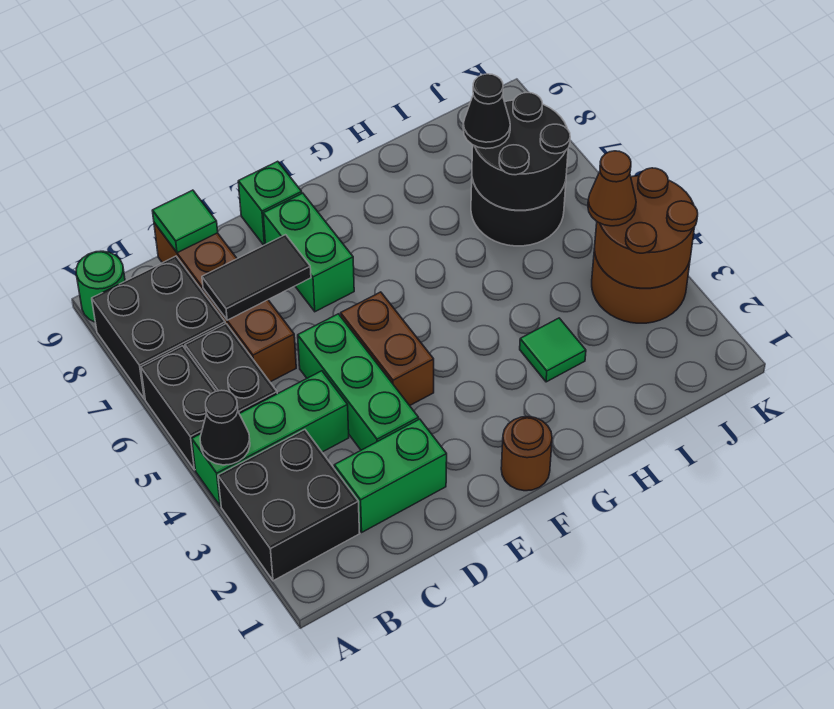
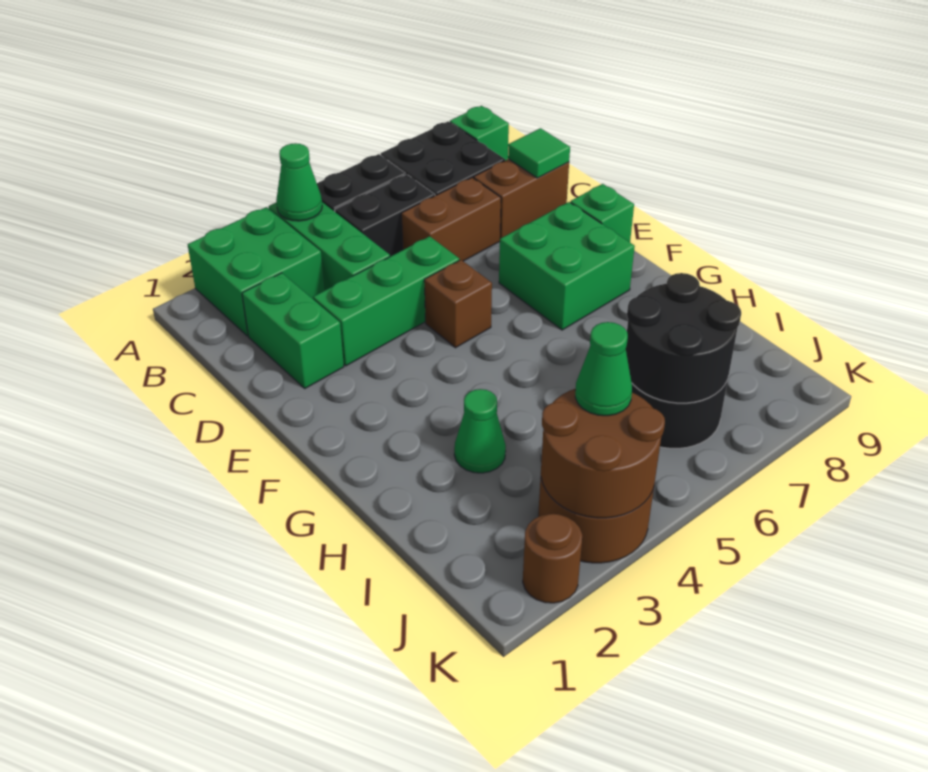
black brick A2:B3 level 1 -> green brick A2:B3 level 1
black cone A4 level 2 -> green cone A4 level 2
green round brick A9 level 1 -> green brick A9 level 1
black tile C7:D7 level 2 -> none
brown brick E4:E5 level 1 -> brown brick E5 level 1
green brick E7:E8 level 1 -> green brick E7:F8 level 1
brown round brick F1 level 1 -> brown round brick K2 level 1
green tile H3 level 1 -> green cone H3 level 1
black cone I7 level 3 -> none
brown cone J4 level 3 -> green cone J4 level 3

